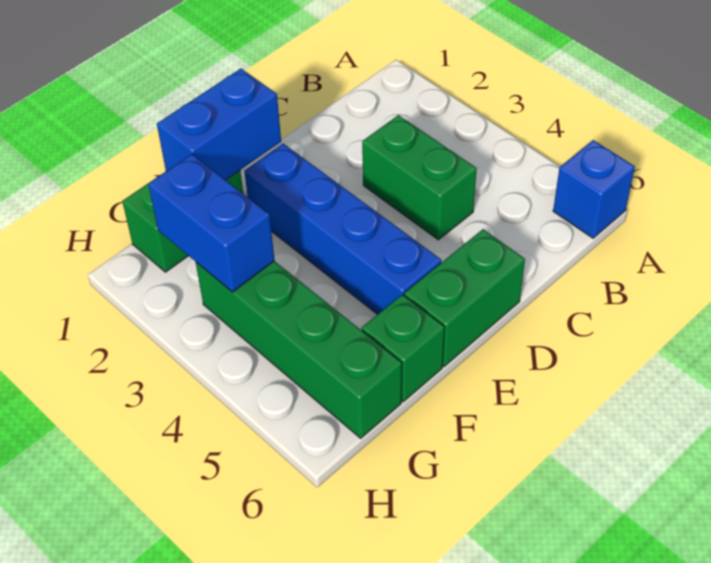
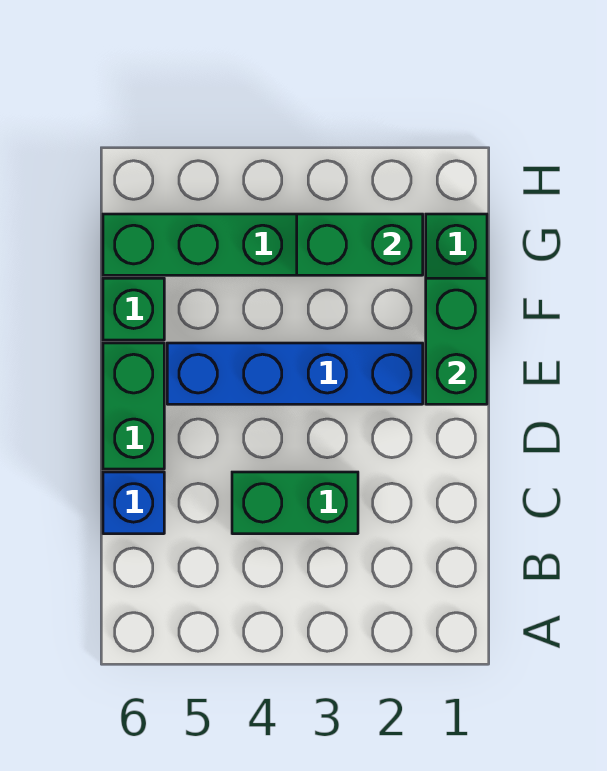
blue brick A6 level 1 -> blue brick C6 level 1
blue brick E1:F1 level 2 -> green brick E1:F1 level 2
blue brick G2:G3 level 2 -> green brick G2:G3 level 2

